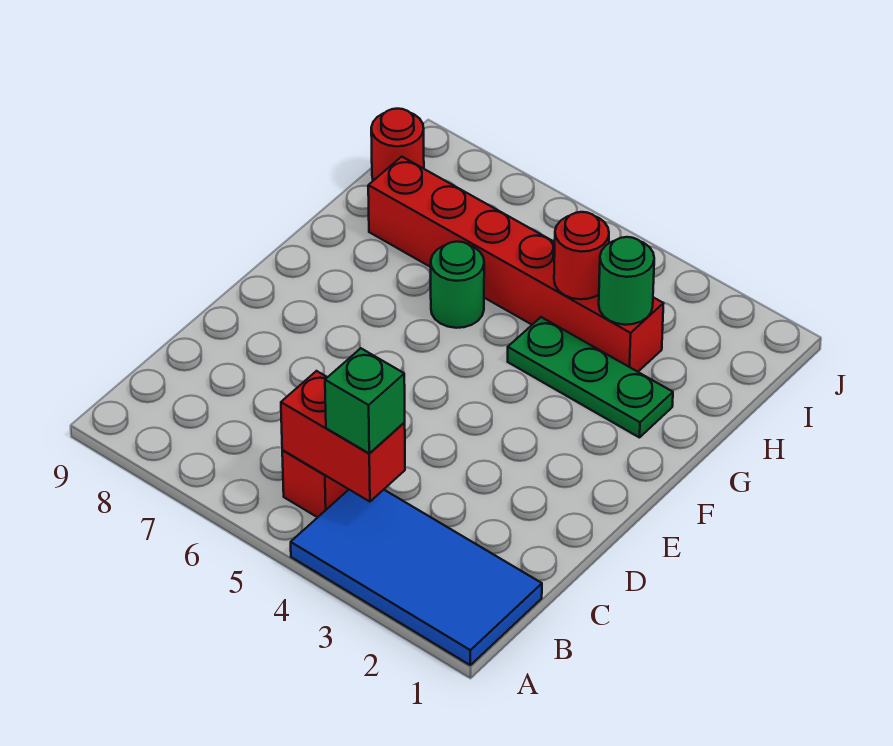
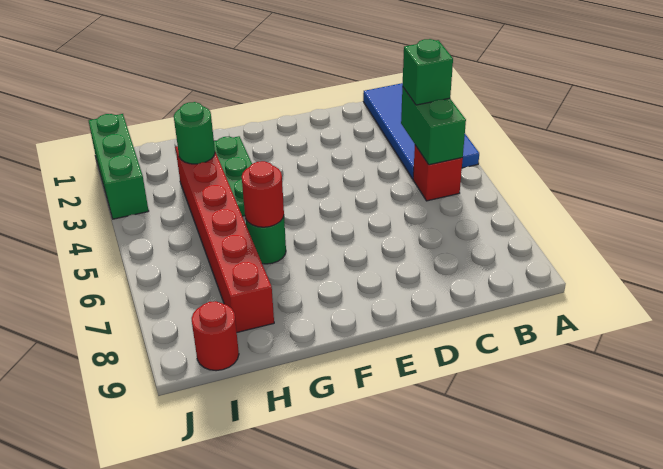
red brick B4:B5 level 2 -> green brick B4:B5 level 2
red round brick H4 level 2 -> red round brick G6 level 2
none -> green brick J1:J3 level 1

